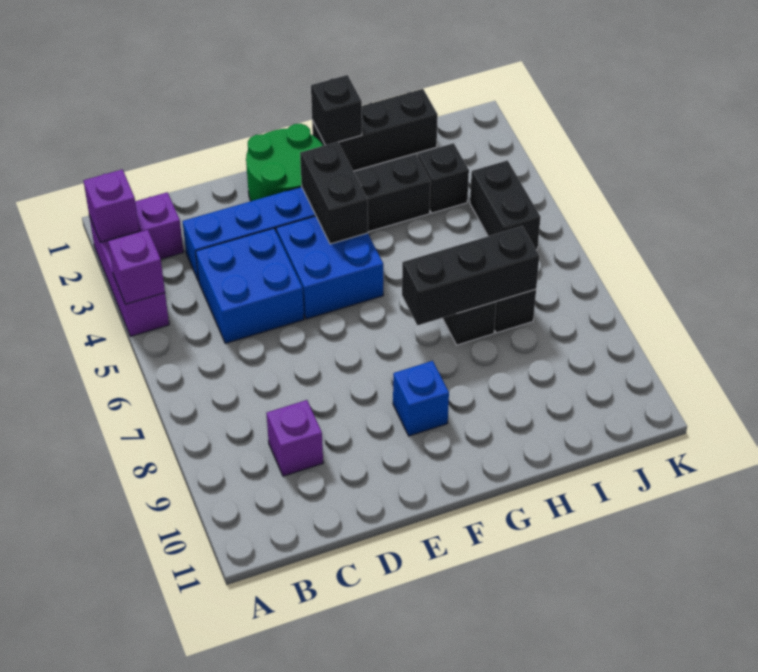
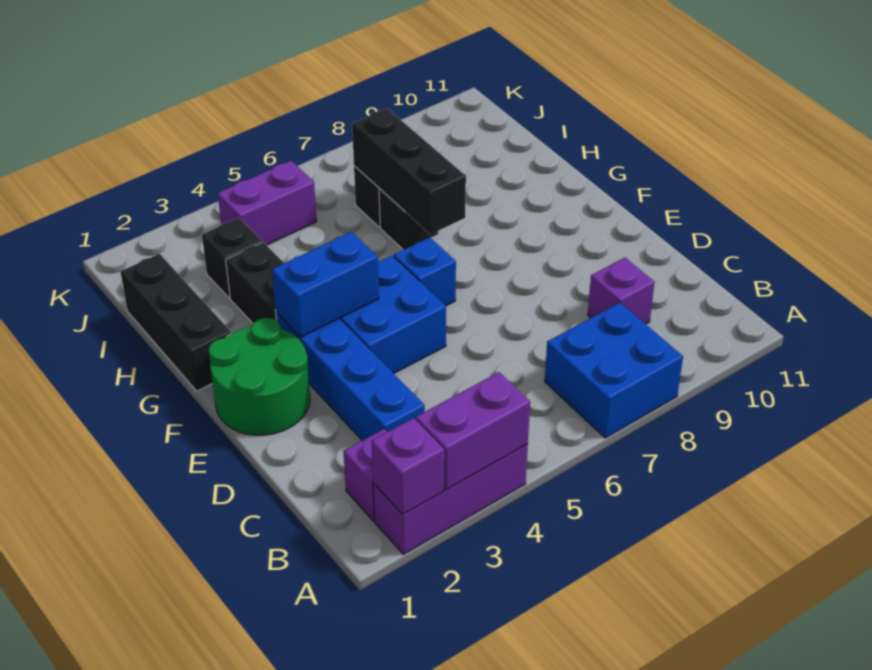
purple brick A4 level 2 -> purple brick A3:A4 level 2
blue brick C4:D5 level 1 -> blue brick A7:B8 level 1
black brick F3:F4 level 2 -> blue brick F3:F4 level 2
blue brick F9 level 1 -> blue brick F6 level 1
black brick G1 level 2 -> none
black brick J4:J5 level 1 -> purple brick J4:J5 level 1

